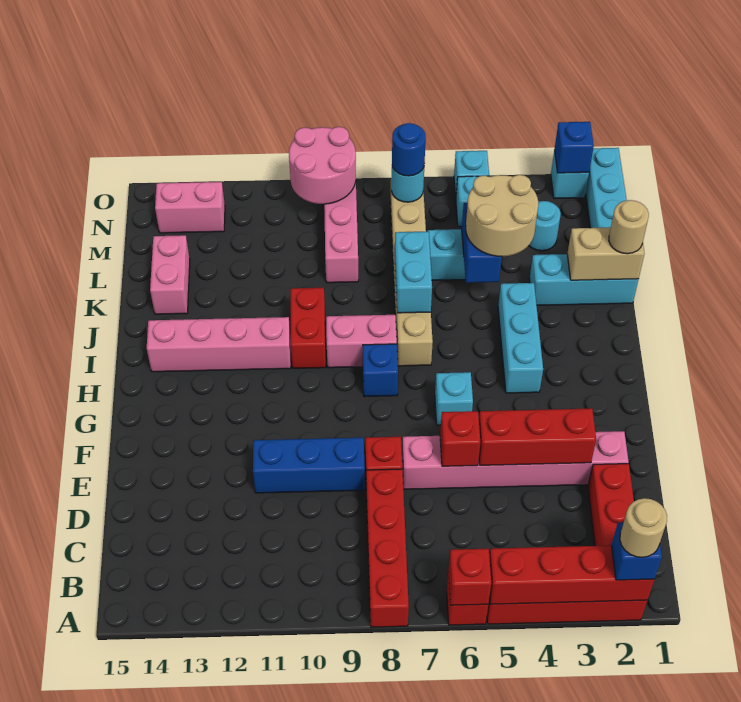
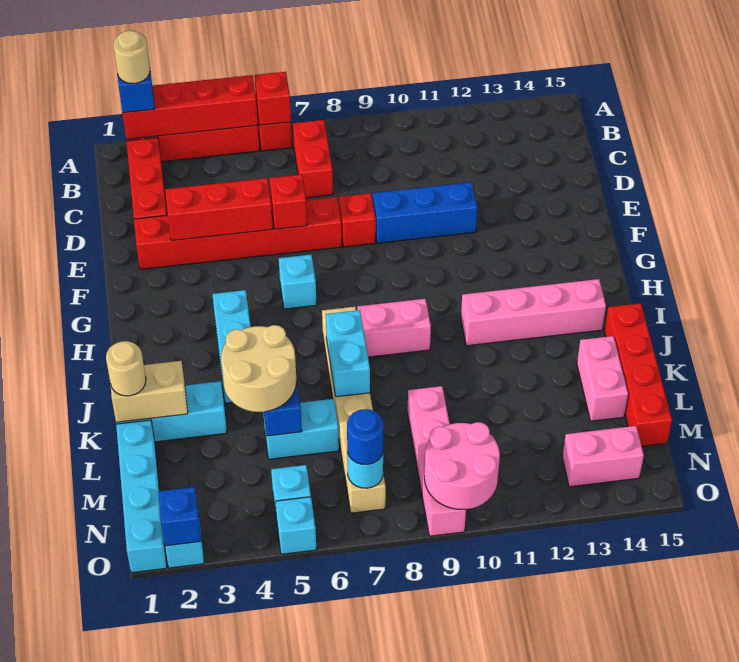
red brick A8:D8 level 1 -> red brick J15:M15 level 1
pink brick E2:E7 level 1 -> red brick E2:E7 level 1
blue brick H8 level 1 -> none
red brick I10:J10 level 1 -> red brick B7:C7 level 1
cyan round brick M3 level 1 -> none

